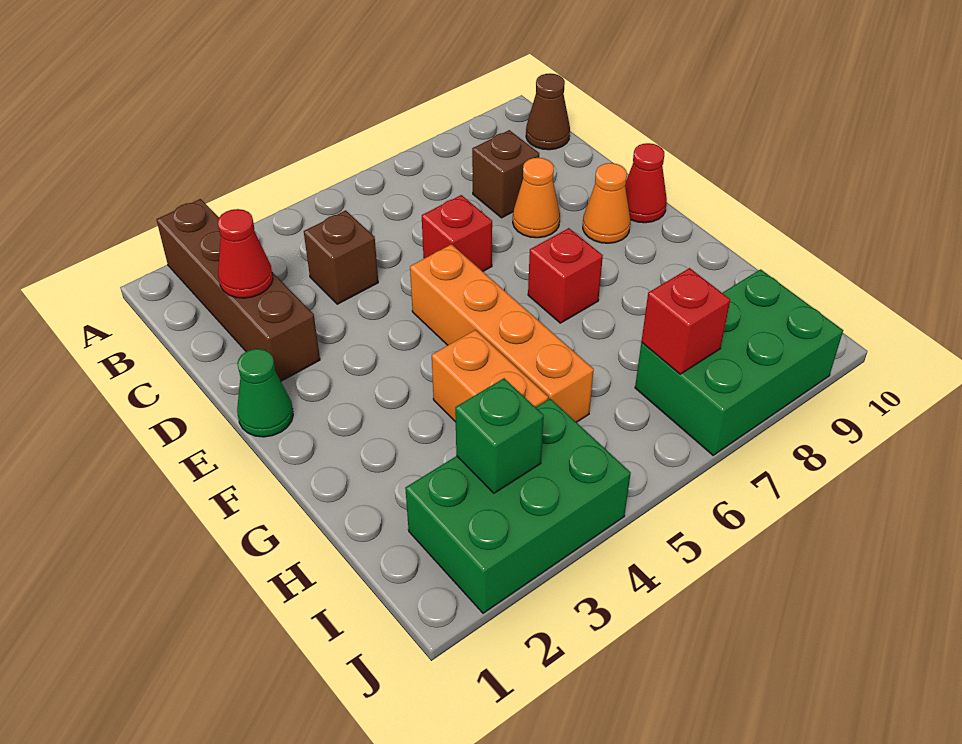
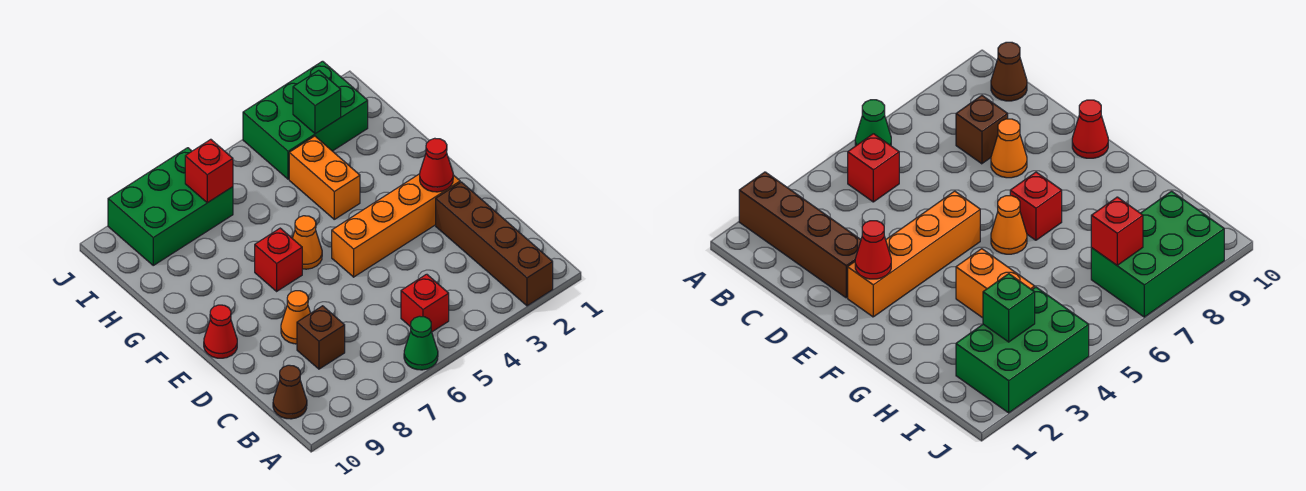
red cone C2 level 2 -> red cone E2 level 2
brown brick C4 level 1 -> none
red brick D6 level 1 -> red brick B5 level 1
green cone E1 level 1 -> green cone A6 level 1
orange brick E5:H5 level 1 -> orange brick E2:E5 level 1
orange cone E9 level 1 -> orange cone F6 level 1

